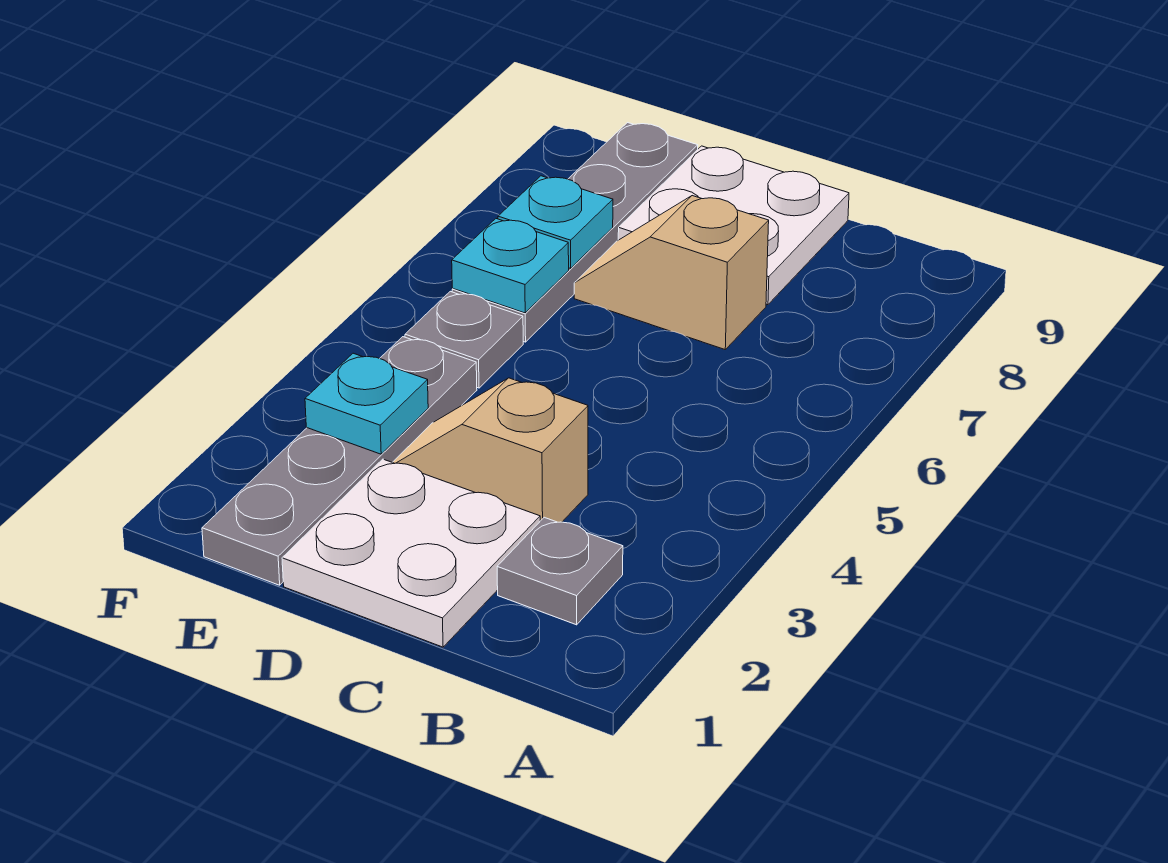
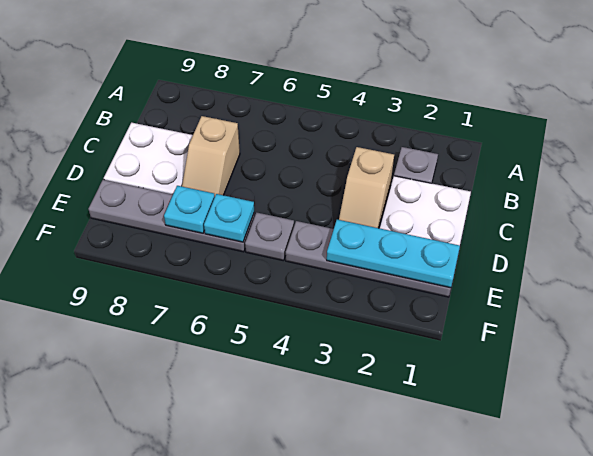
cyan plate E3 level 2 -> cyan plate E1:E3 level 2

